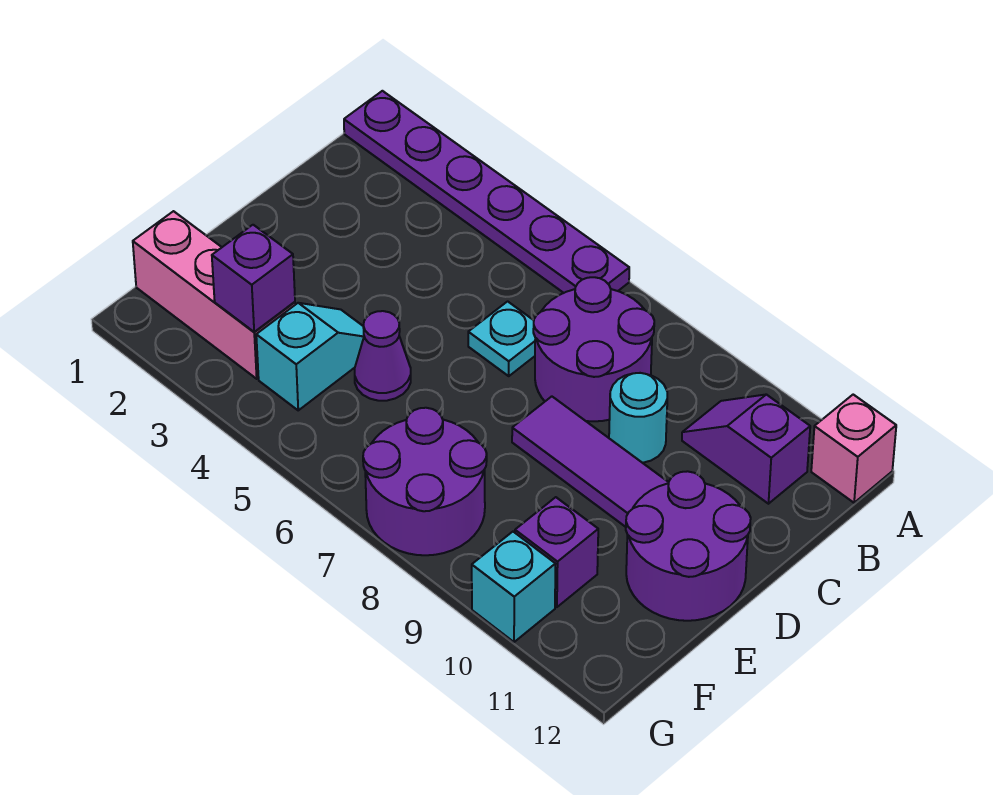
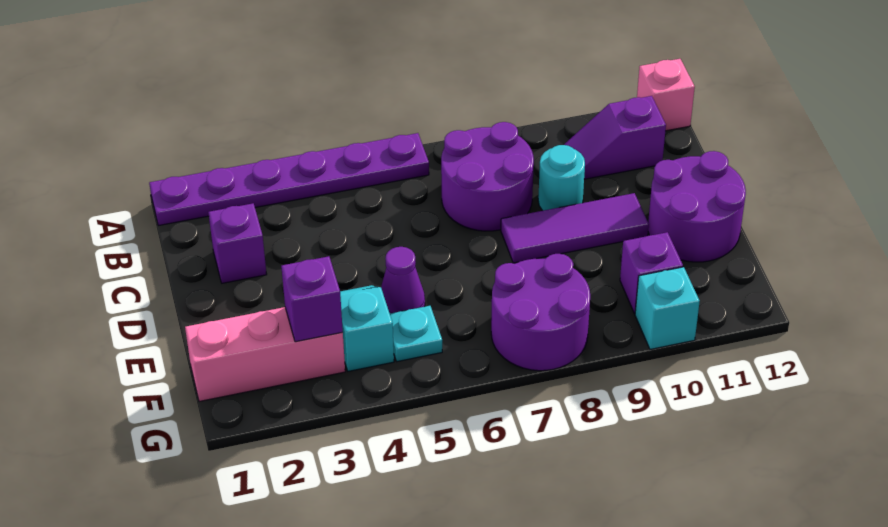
none -> purple brick C2 level 1
cyan plate C6 level 1 -> cyan plate F5 level 1

